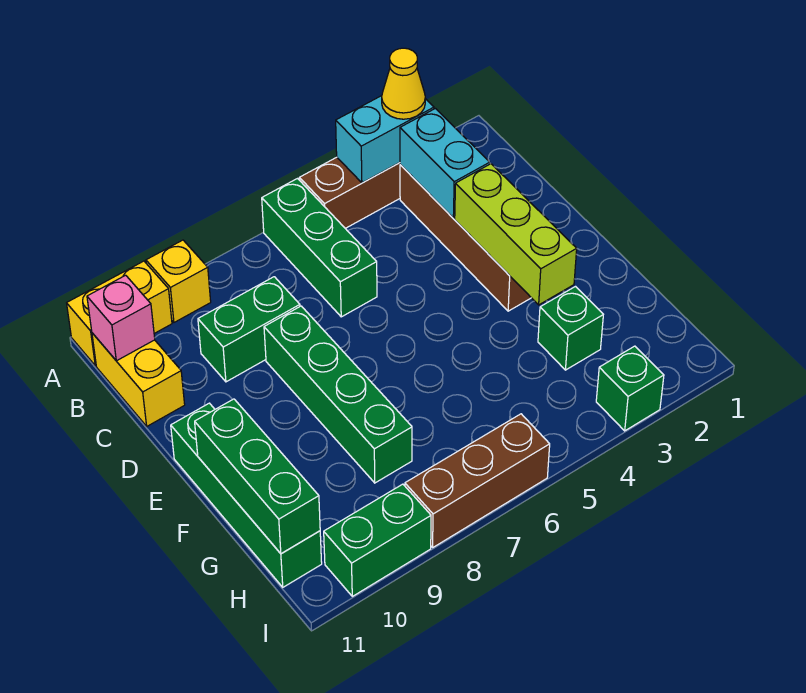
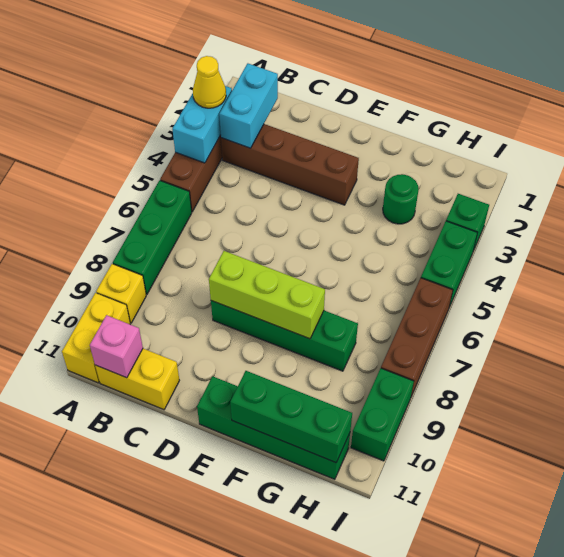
green brick A6:C6 level 1 -> green brick A6:A8 level 1
cyan brick B3:C3 level 2 -> cyan brick B2:B3 level 2
green brick C8:C9 level 1 -> green brick I4:I5 level 1
lime brick D3:F3 level 2 -> lime brick D8:F8 level 2
green brick G3 level 1 -> green round brick G3 level 1

